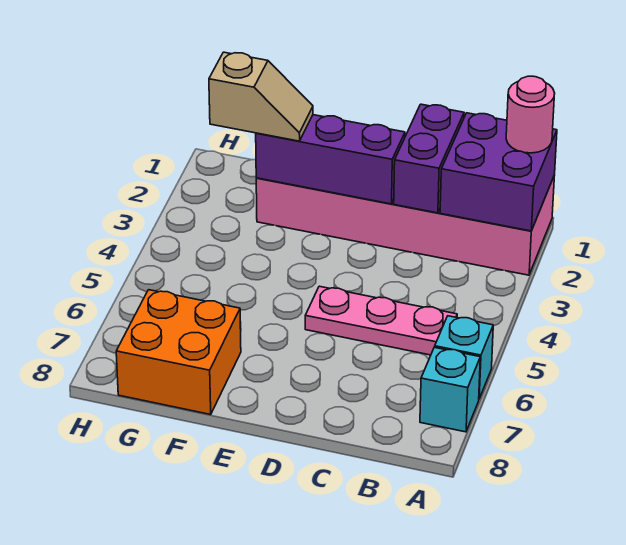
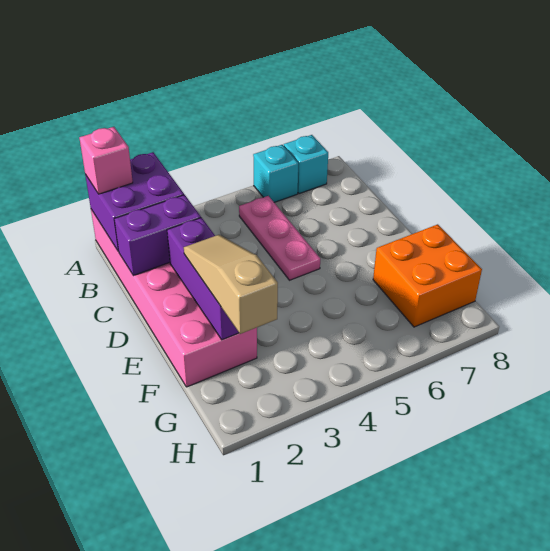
pink round brick A1 level 3 -> pink brick A1 level 3
tan slope F2:G2 level 3 top G -> tan slope E2:G2 level 3 top G

